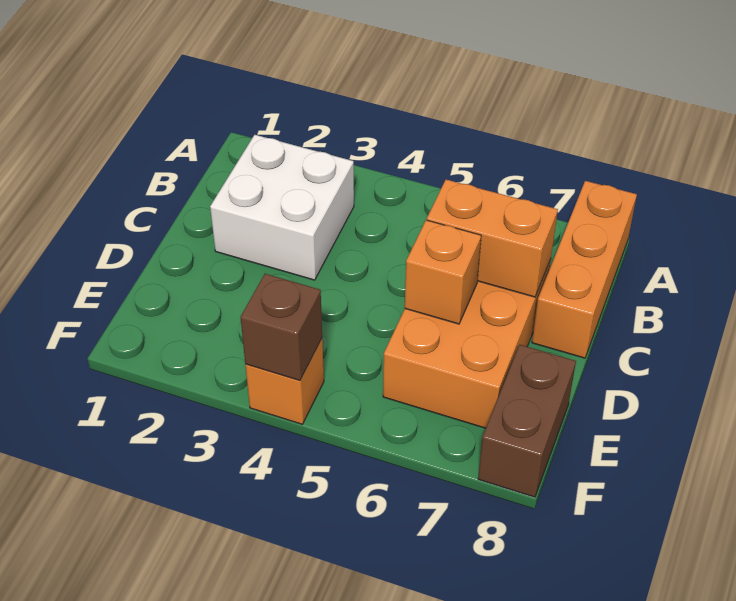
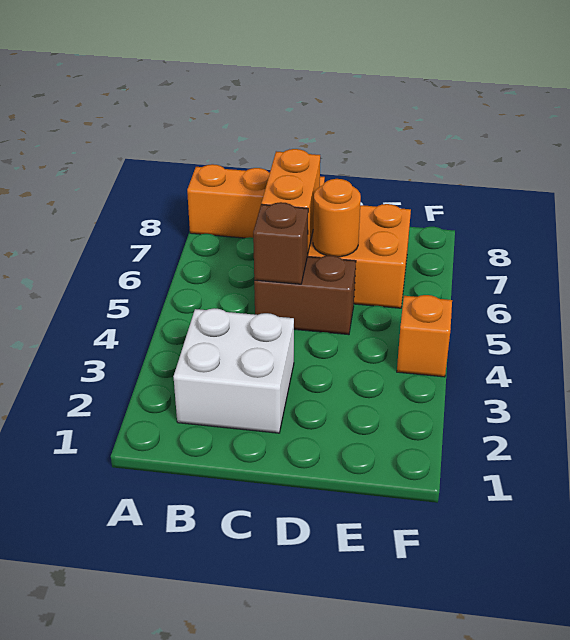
orange brick D6 level 2 -> orange round brick D6 level 2
brown brick E8:F8 level 1 -> brown brick C5:D5 level 1
brown brick F4 level 2 -> brown brick C5 level 2

